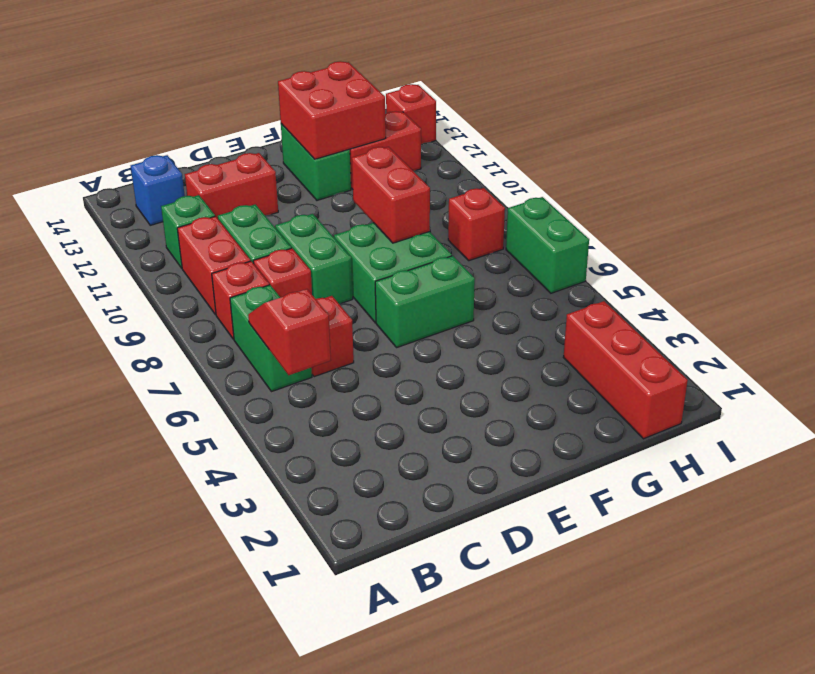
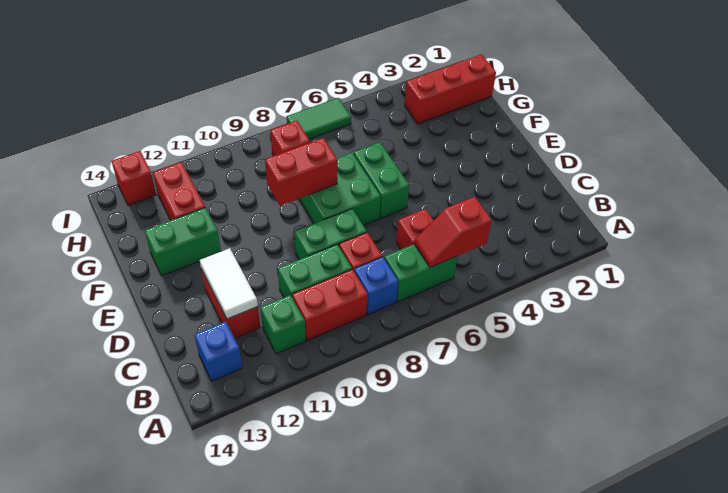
red brick B8 level 1 -> blue brick B8 level 1
none -> white tile C12:D12 level 2
red brick F12:G13 level 2 -> none
green brick I6:I7 level 1 -> green tile I6:I7 level 1

